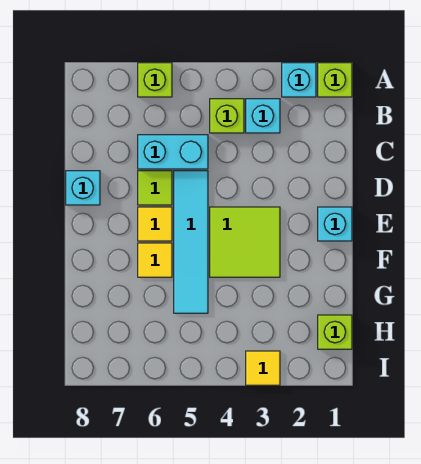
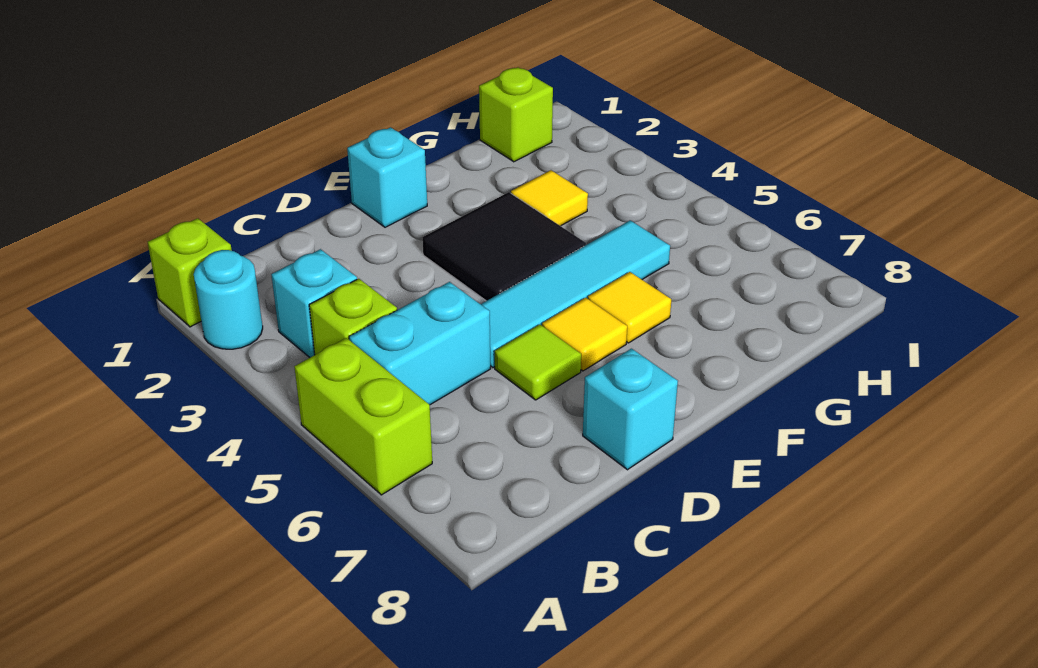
cyan brick A2 level 1 -> cyan round brick A2 level 1
lime brick A6 level 1 -> lime brick A5:A6 level 1
cyan brick C5:C6 level 1 -> cyan brick B5:C5 level 1
lime tile E3:F4 level 1 -> black tile E3:F4 level 1
yellow tile I3 level 1 -> yellow tile G3 level 1

